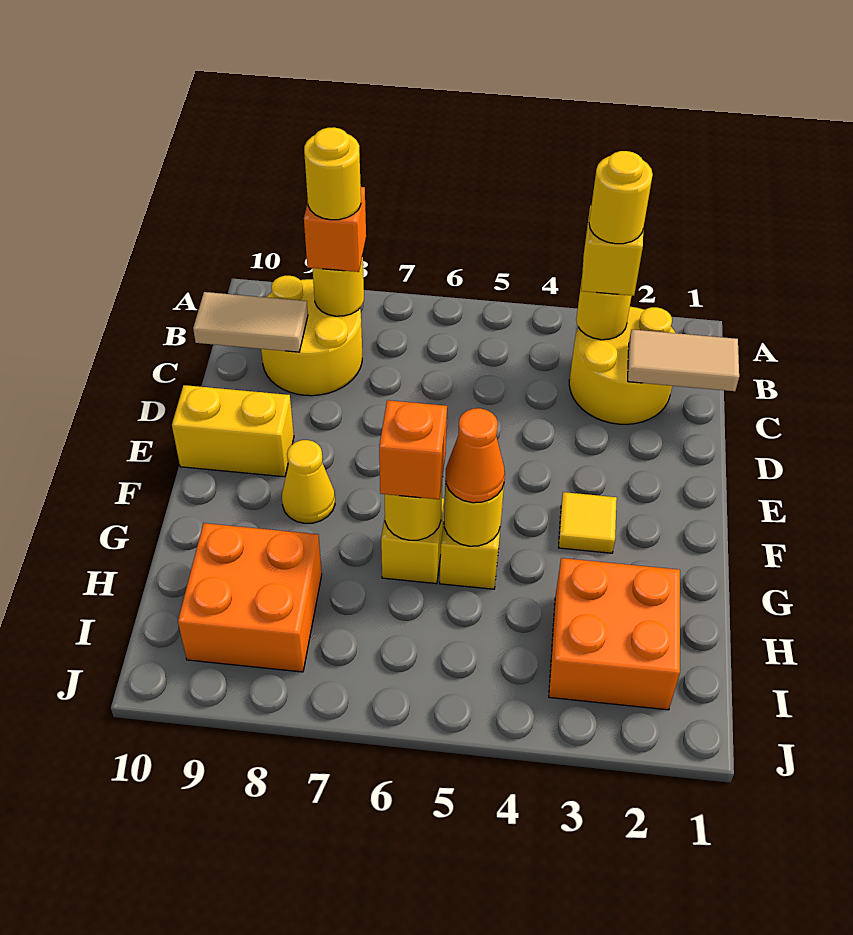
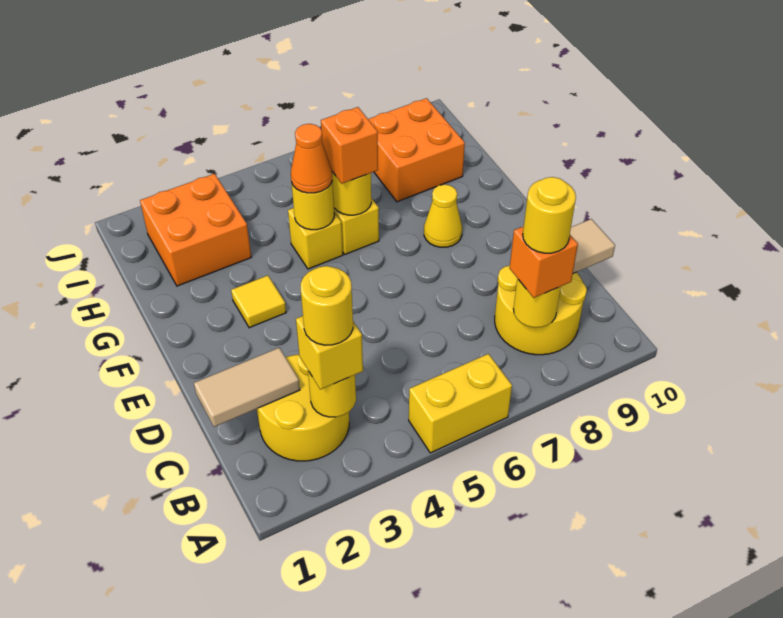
yellow brick E9:E10 level 1 -> yellow brick A5:A6 level 1

